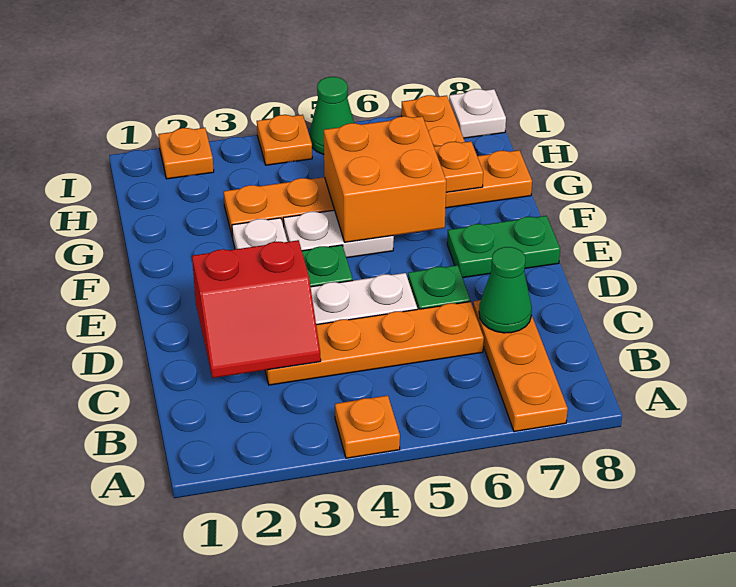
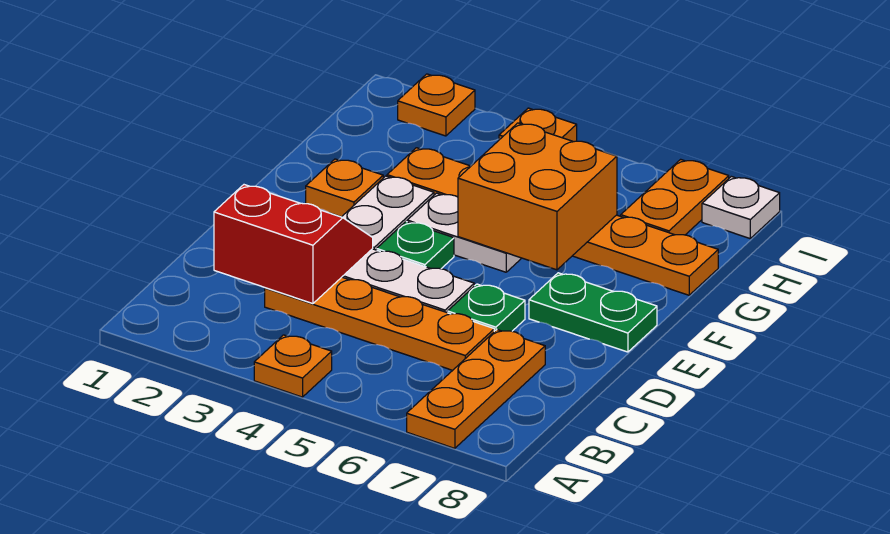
red slope C2:D3 level 2 top D -> red slope C2:D3 level 2 top C
green cone C7 level 2 -> none
orange plate G7 level 2 -> orange plate F2 level 1
green cone I5 level 1 -> none

